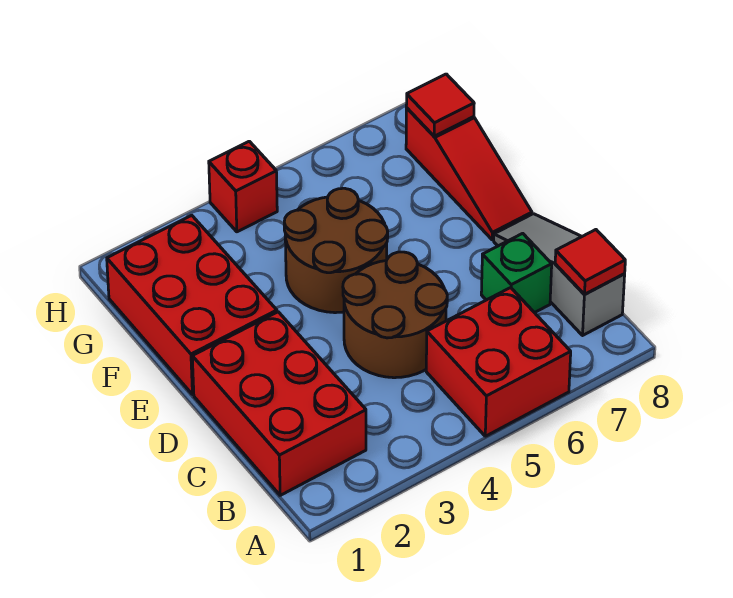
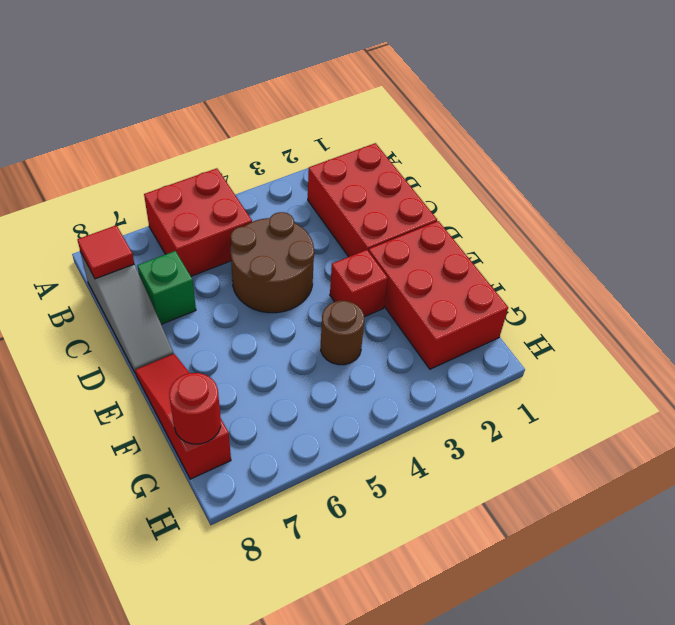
brown round brick E4:F5 level 1 -> brown round brick F4 level 1
red tile G8 level 2 -> red round brick G8 level 2
red brick H4 level 1 -> red brick E3 level 1

